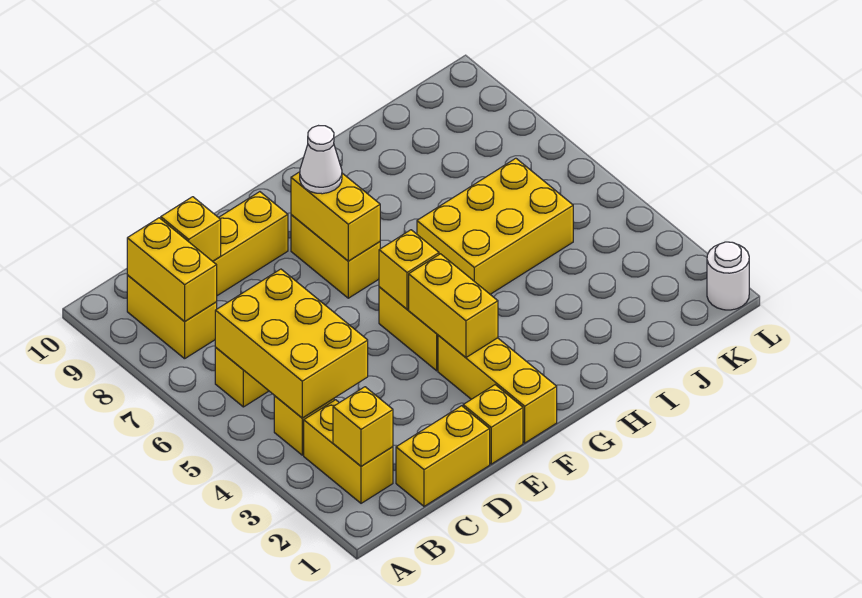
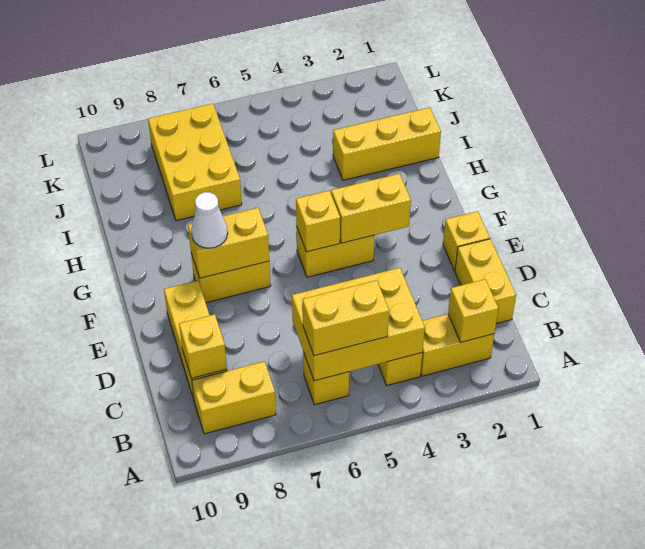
yellow brick B8:B9 level 2 -> yellow brick B5:B6 level 3
yellow brick F1:F3 level 1 -> yellow brick I1:I3 level 1
yellow brick H5:J6 level 1 -> yellow brick I7:K8 level 1
white round brick L1 level 1 -> none

